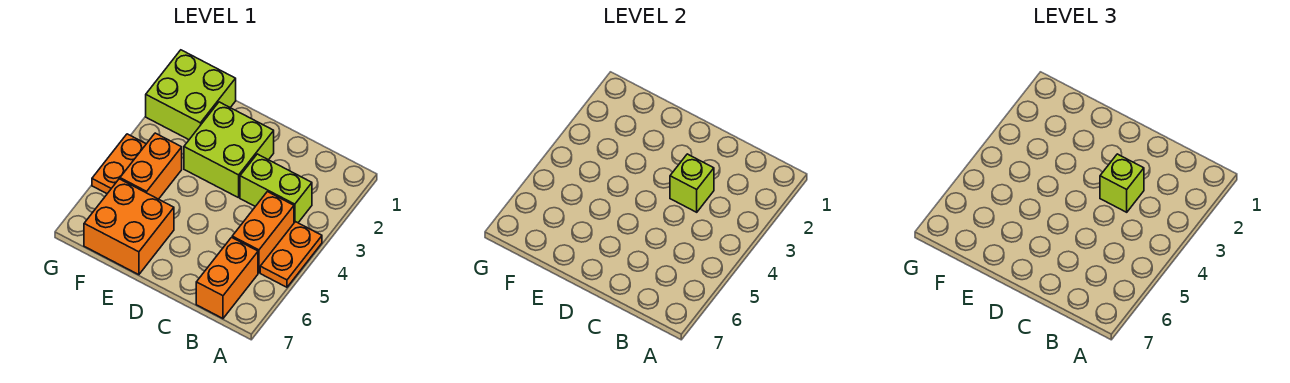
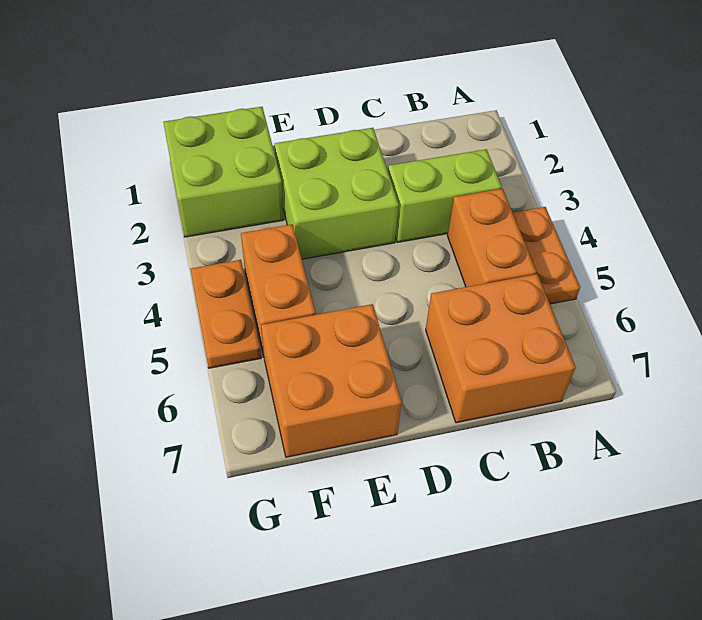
orange brick B6:B7 level 1 -> orange brick B6:C7 level 1
lime brick C3 level 2 -> none
lime brick C3 level 3 -> none

